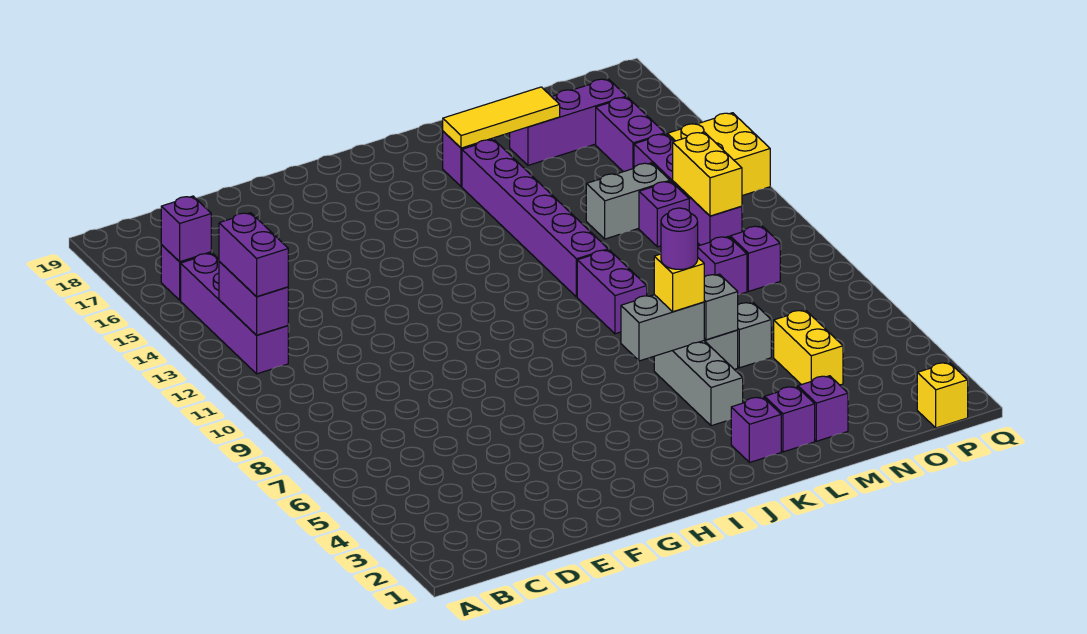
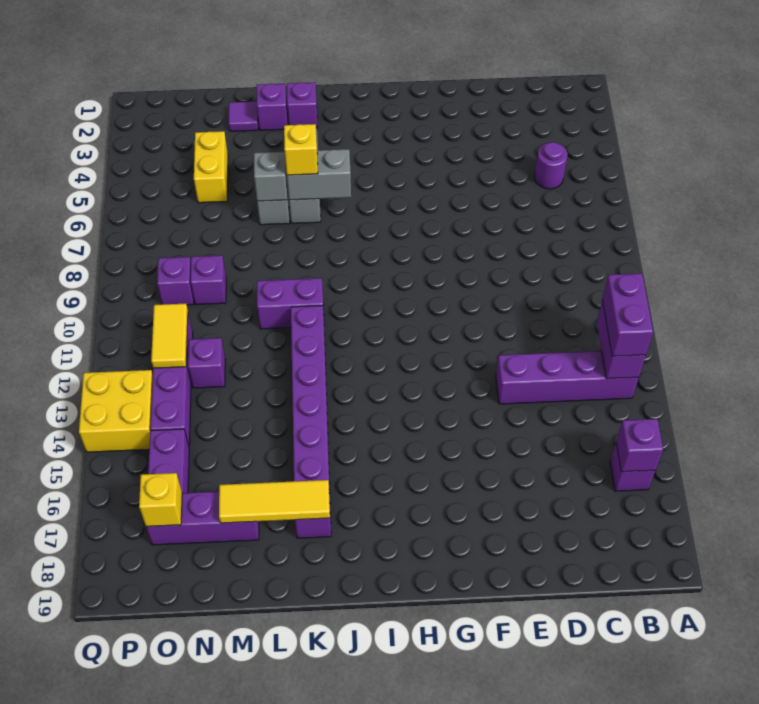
purple brick B12:B15 level 1 -> purple brick B13:E13 level 1
purple round brick K6 level 4 -> purple round brick C5 level 1
purple brick K9:K10 level 1 -> purple brick K10:L10 level 1
purple brick M2 level 1 -> purple tile M2 level 1
grey brick M6 level 1 -> none
grey brick M13:N13 level 1 -> none
yellow brick O11:O12 level 2 -> yellow tile O11:O12 level 2
yellow brick P1 level 1 -> yellow brick O17 level 2

